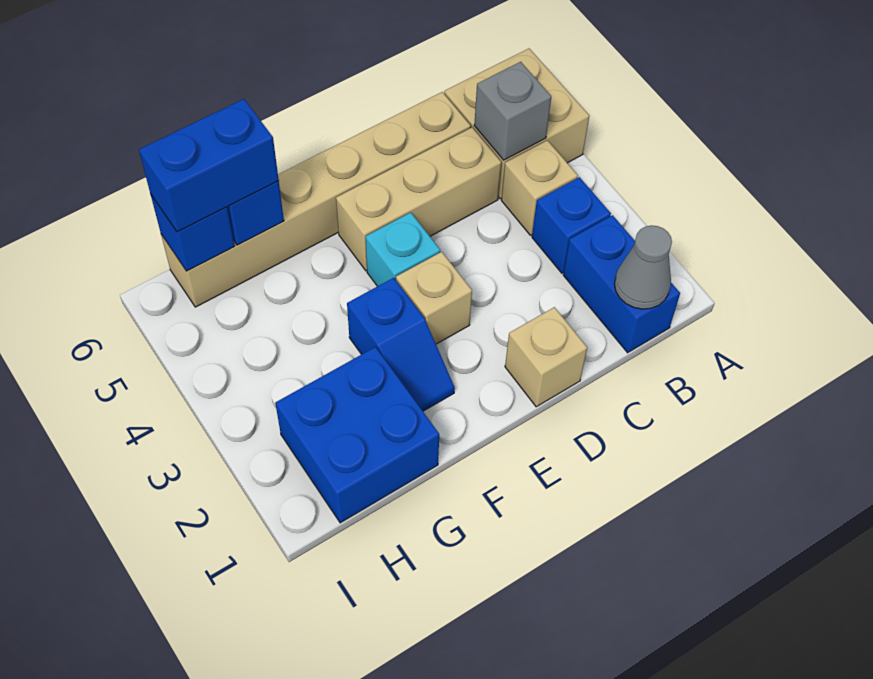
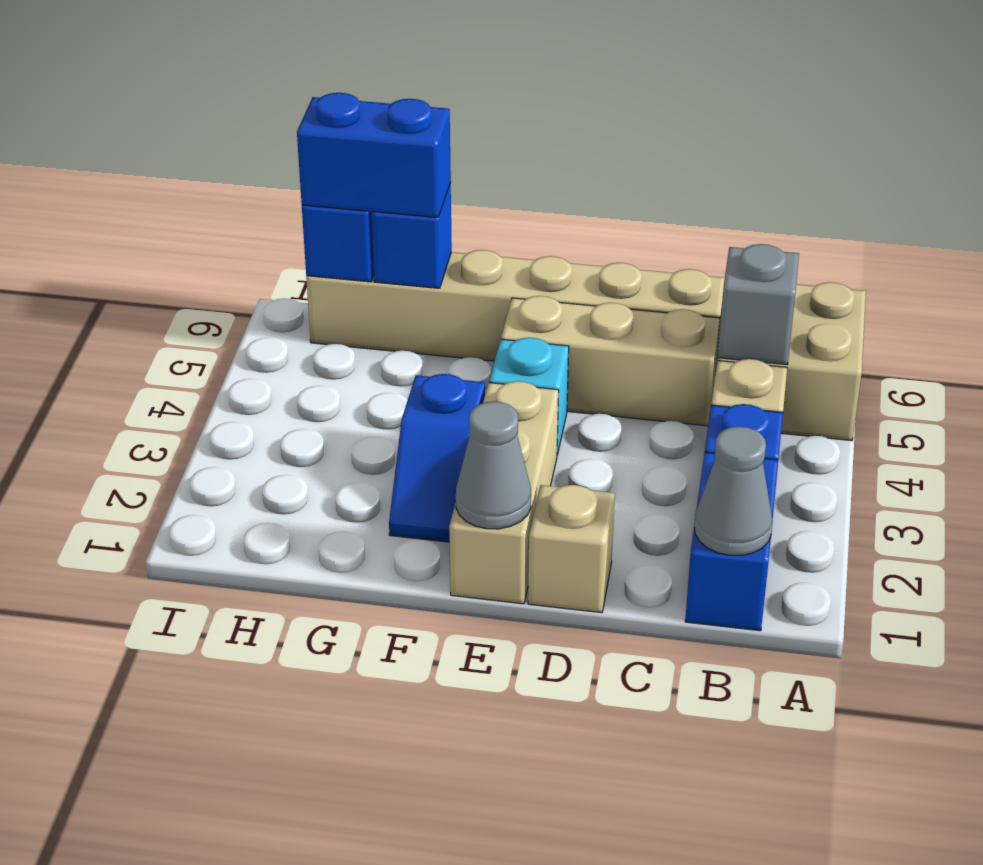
none -> grey cone E1 level 2
tan brick E3 level 1 -> tan brick E1:E3 level 1
blue brick G1:H2 level 1 -> none

